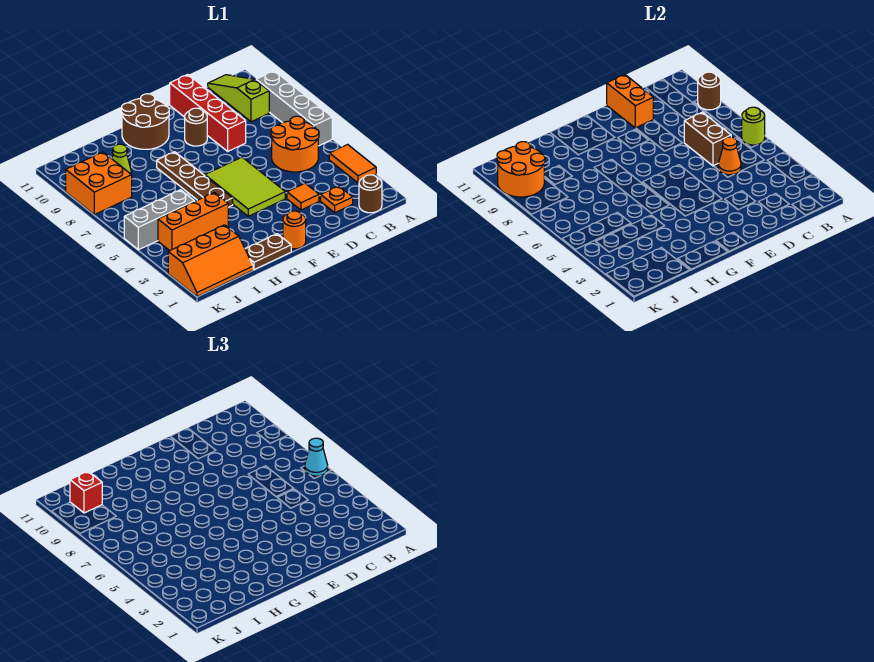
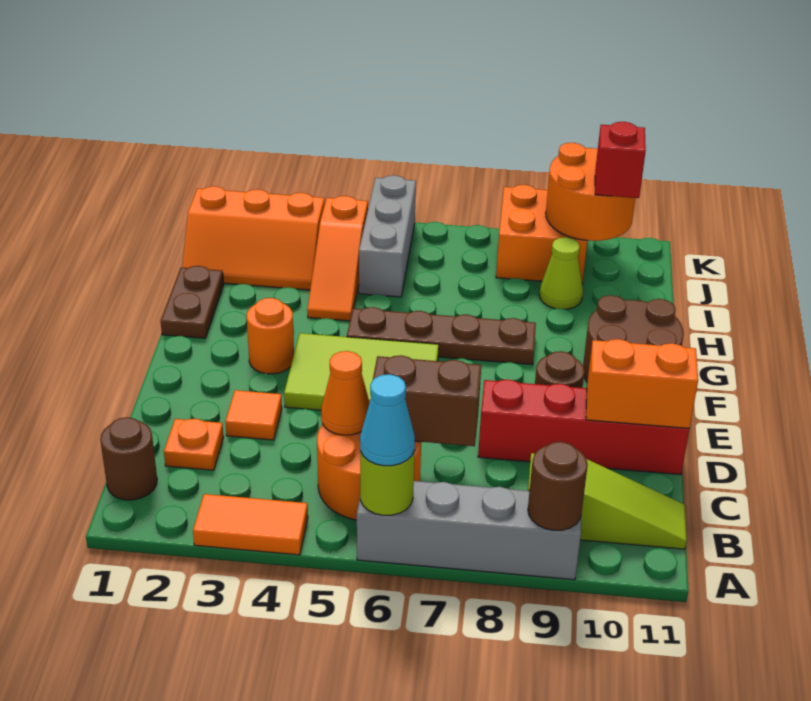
orange round brick F1 level 1 -> orange round brick F3 level 1
orange brick H4:J4 level 1 -> orange slope H4:J4 level 1 top J
orange slope I1:K2 level 1 top 2 -> orange slope I1:J3 level 1 top J

